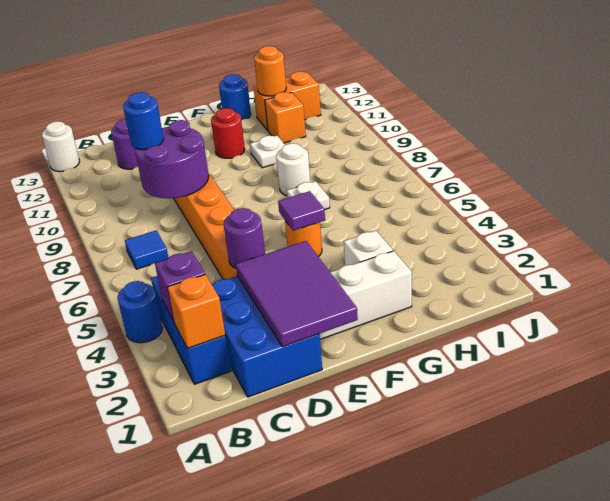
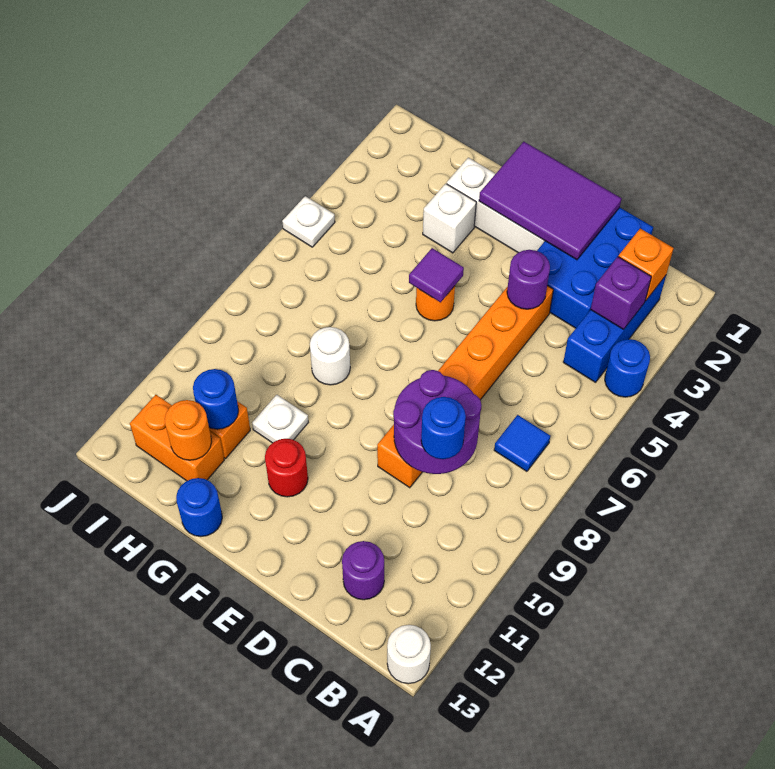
purple tile D1:E3 level 2 -> purple tile D1:F2 level 2
white plate G7 level 1 -> white plate J5 level 1
none -> blue round brick H11 level 2

